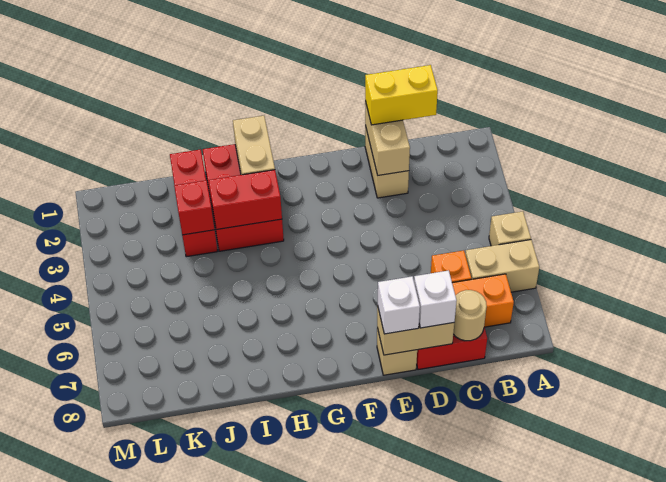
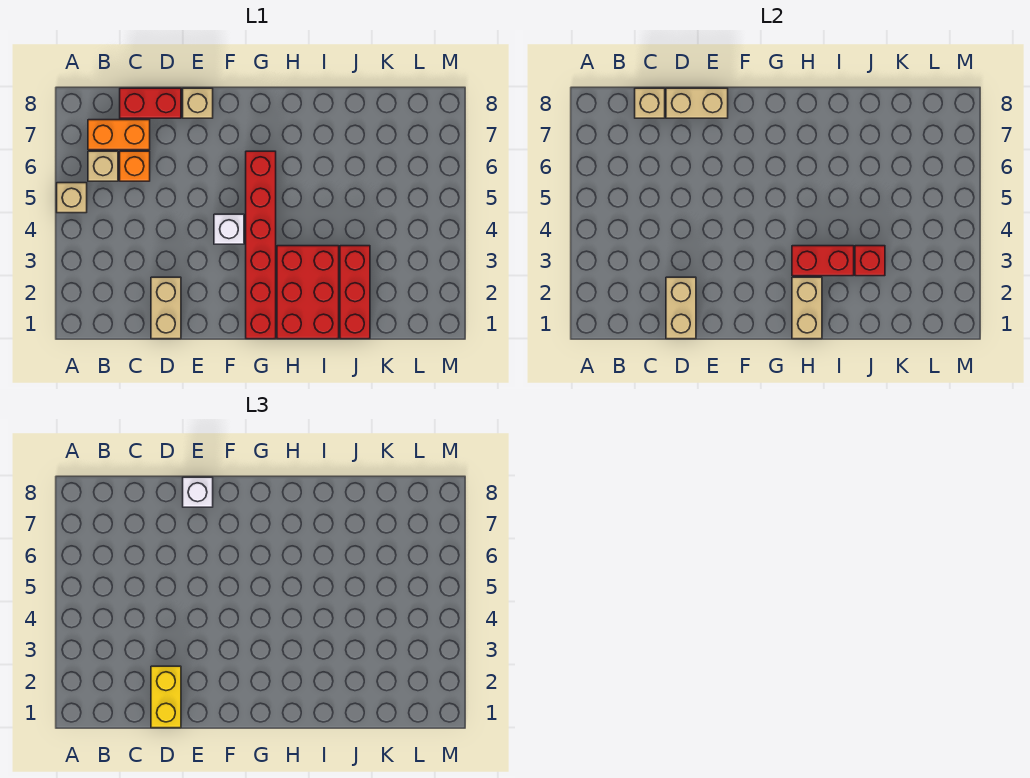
tan brick A6:B6 level 1 -> tan brick B6 level 1
yellow brick C1:D1 level 3 -> yellow brick D1:D2 level 3
tan round brick C8 level 2 -> tan brick C8 level 2
white brick D8 level 3 -> white brick F4 level 1
none -> red brick G1:G6 level 1

